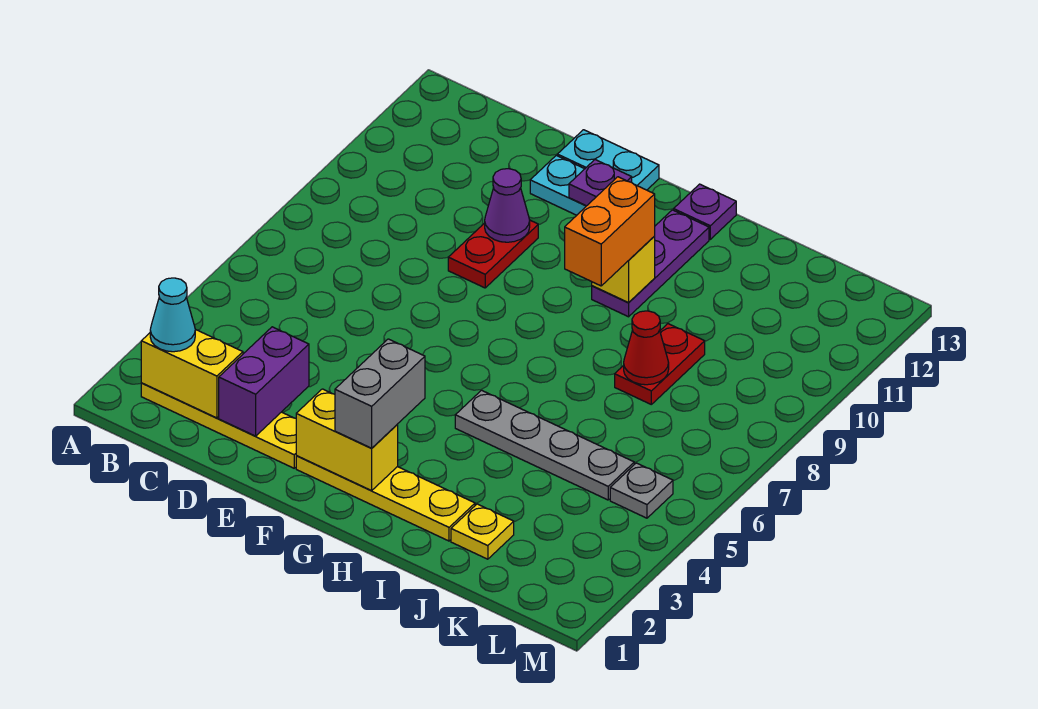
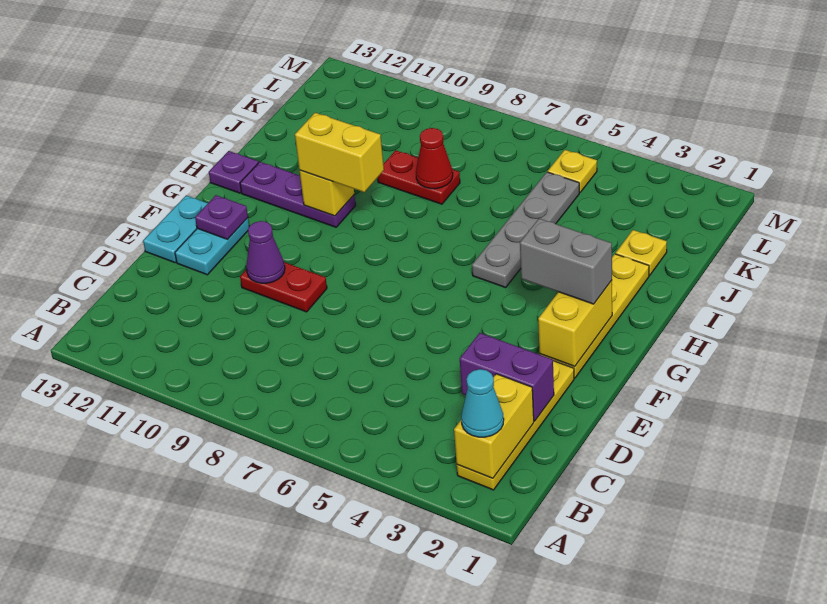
orange brick H9:H10 level 3 -> yellow brick H9:H10 level 3
grey plate L5 level 1 -> yellow plate L5 level 1

